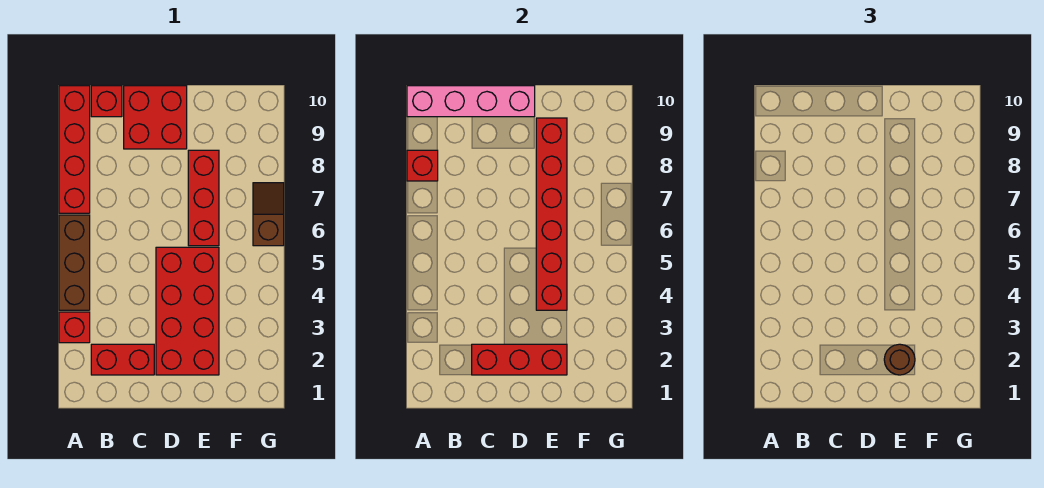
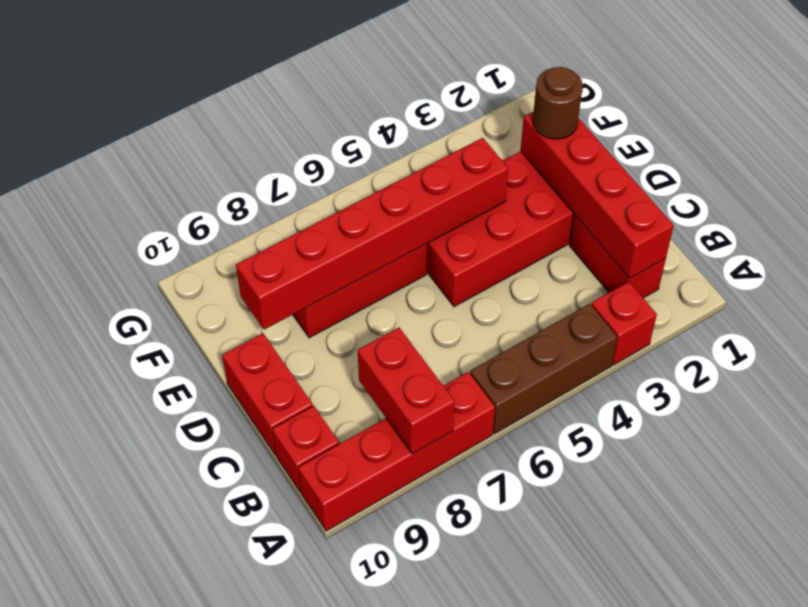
red brick A8 level 2 -> red brick A8:B8 level 2
pink brick A10:D10 level 2 -> none
red brick C2:E2 level 2 -> red brick B2:E2 level 2
red brick C9:D10 level 1 -> red brick C10:D10 level 1
brown slope G6:G7 level 1 top 6 -> none

